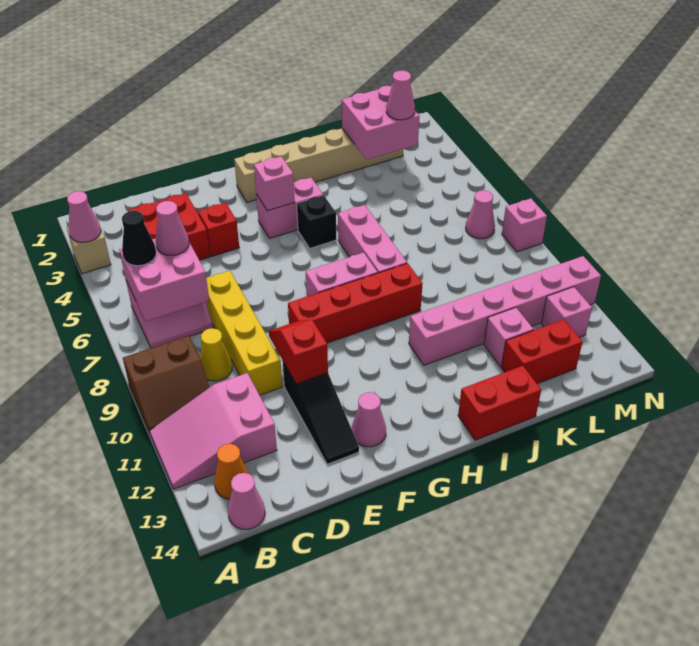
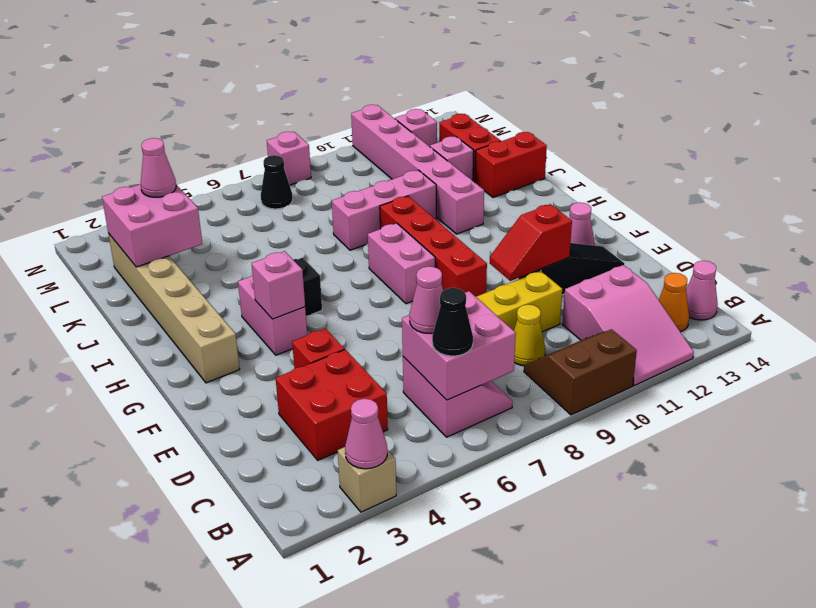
brown slope A9:B10 level 1 top 9 -> brown slope A9:B10 level 1 top A
pink brick I6:I8 level 1 -> pink brick J8:J10 level 1
red brick I14:J14 level 1 -> red brick J13:J14 level 1
pink cone M7 level 1 -> black cone M7 level 1

